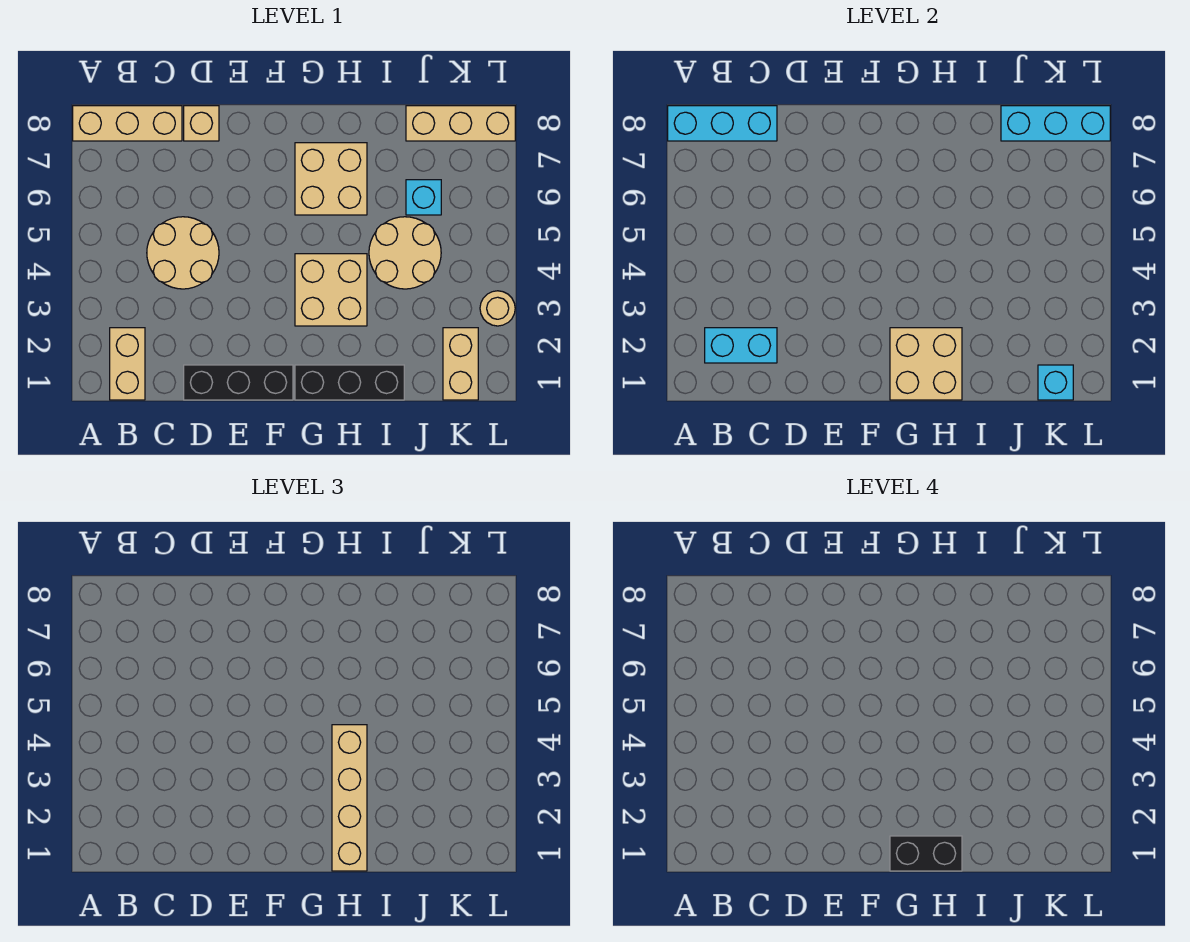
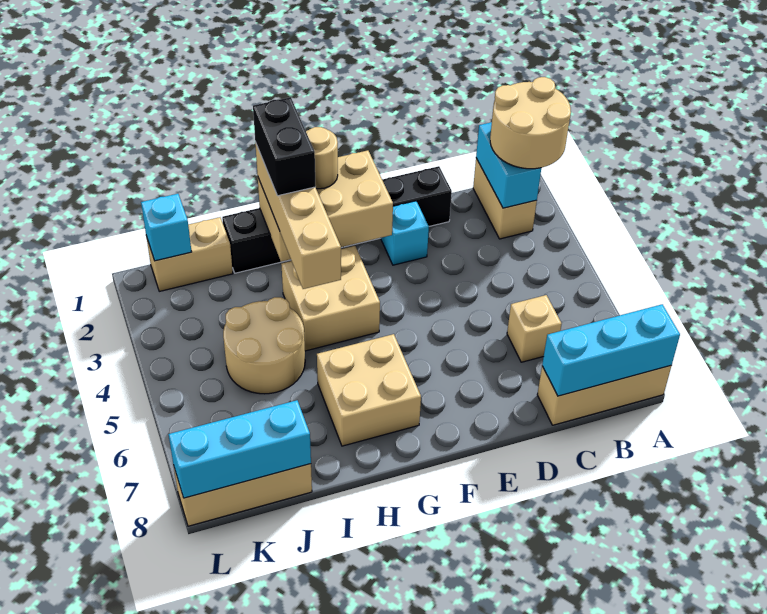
cyan brick B2:C2 level 2 -> cyan brick B1:B2 level 2
tan round brick C4:D5 level 1 -> tan round brick A1:B2 level 3
tan brick D8 level 1 -> tan brick C6 level 1
tan brick G1:H2 level 2 -> tan brick F1:H2 level 2
black brick G1:H1 level 4 -> black brick H1:H2 level 4
cyan brick J6 level 1 -> cyan brick E2 level 1
tan brick K1:K2 level 1 -> tan brick J1:K1 level 1
tan round brick L3 level 1 -> tan round brick G1 level 3

